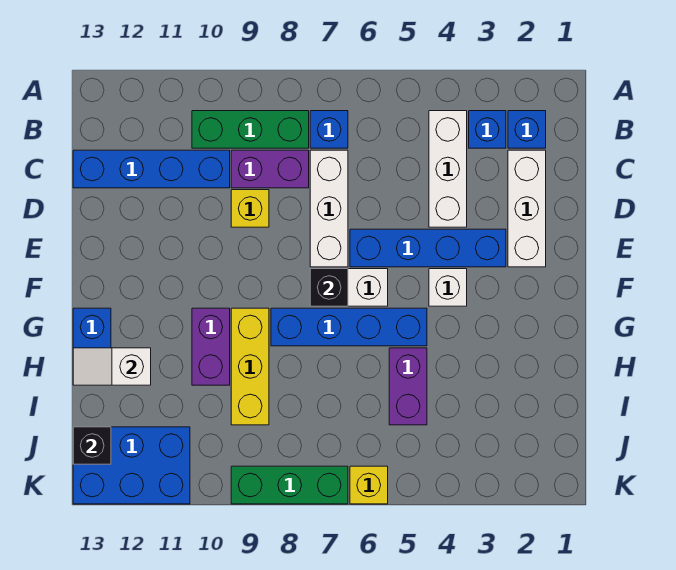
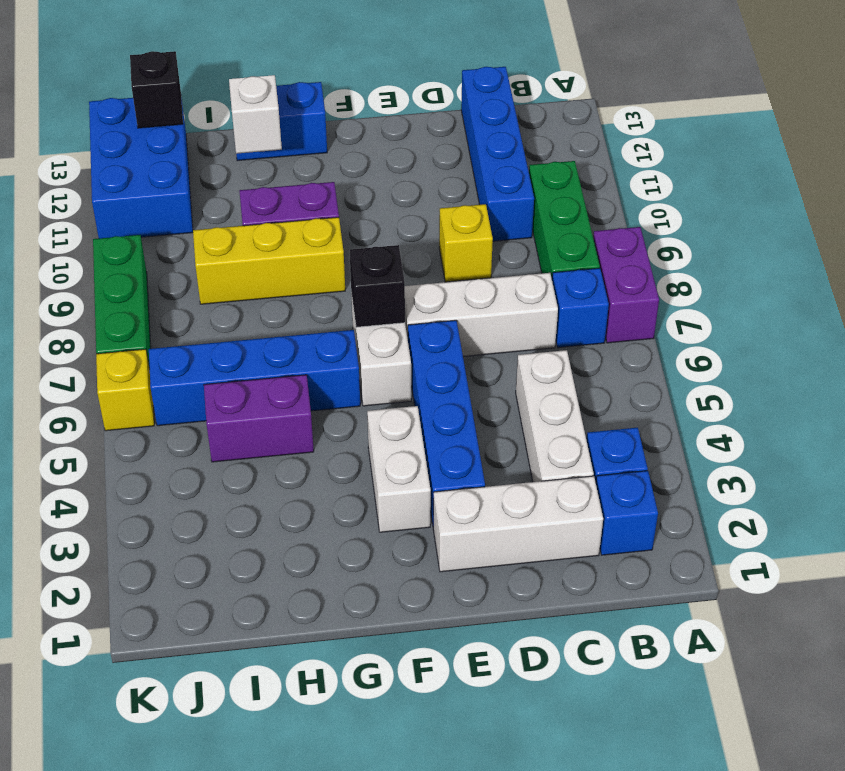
white brick B4:D4 level 1 -> white brick C3:C5 level 1
purple brick C8:C9 level 1 -> purple brick A7:A8 level 1
white brick F4 level 1 -> white brick F3:F4 level 1
blue brick G5:G8 level 1 -> blue brick G6:J6 level 1

